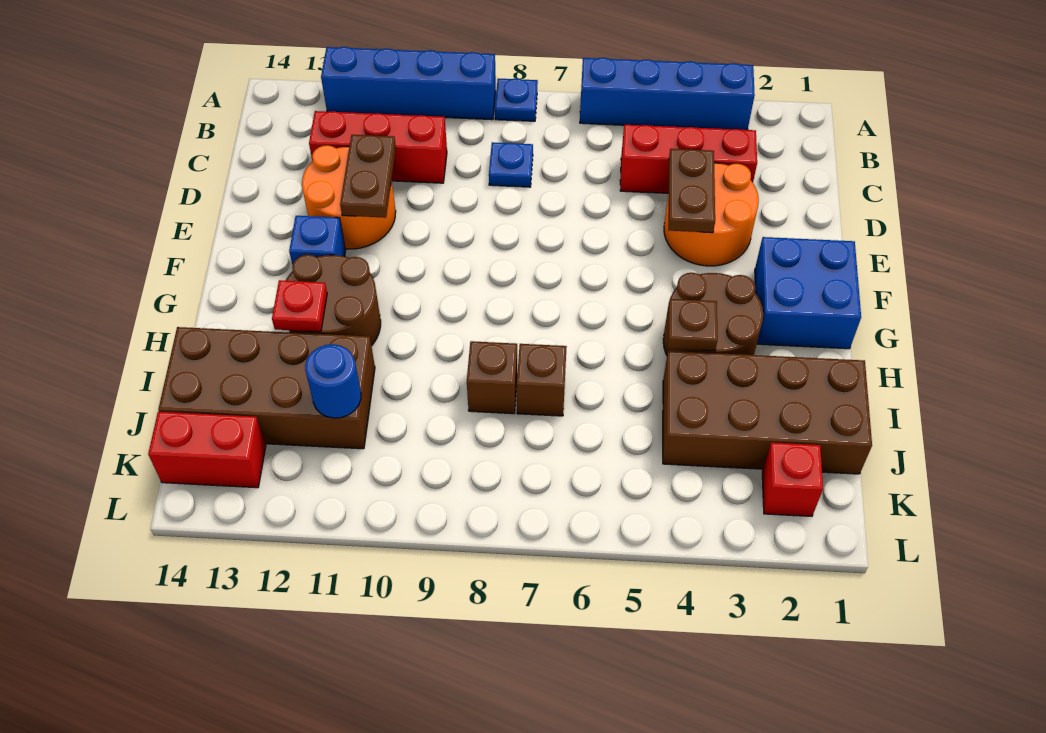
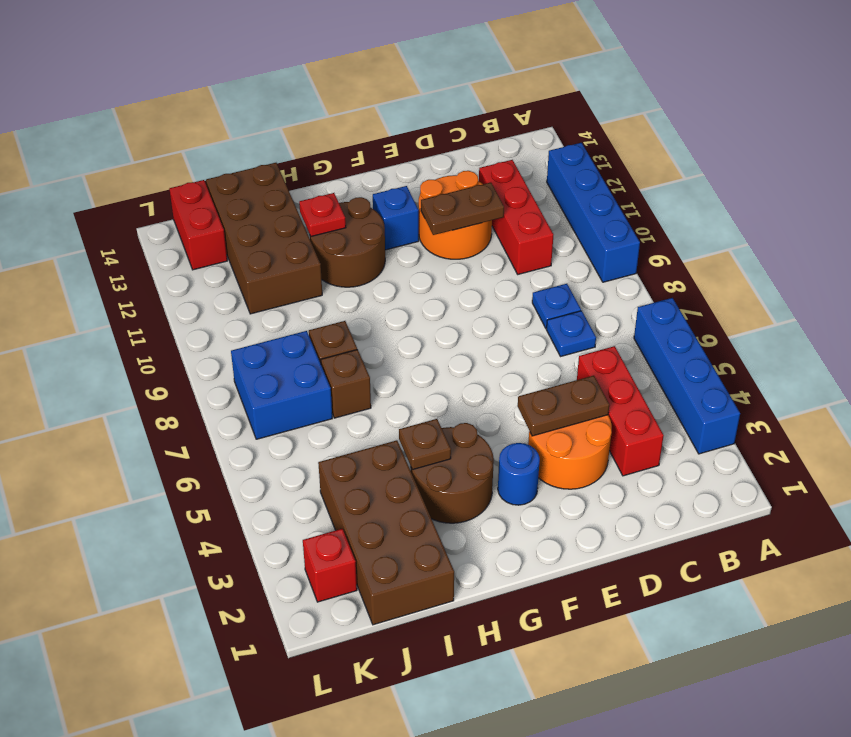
blue plate A8 level 1 -> blue plate C7 level 1
blue brick F1:G2 level 1 -> blue brick J7:K8 level 1
blue round brick J11 level 2 -> blue round brick F3 level 1

